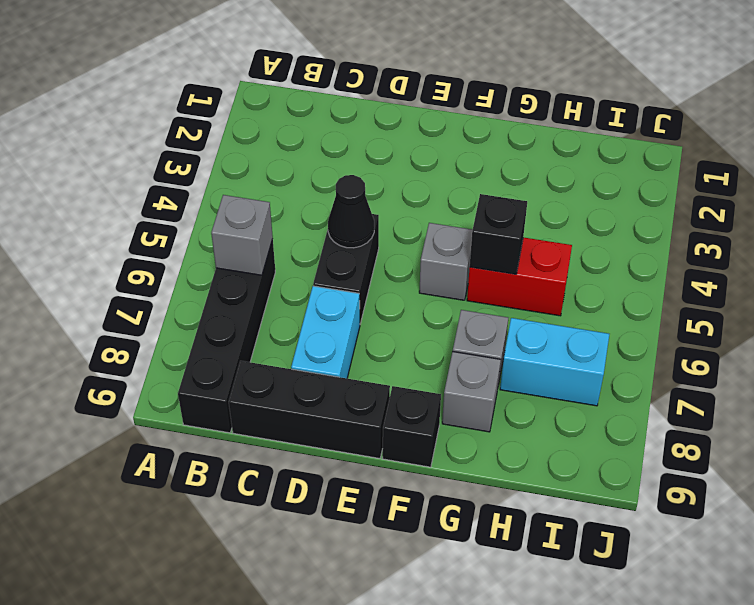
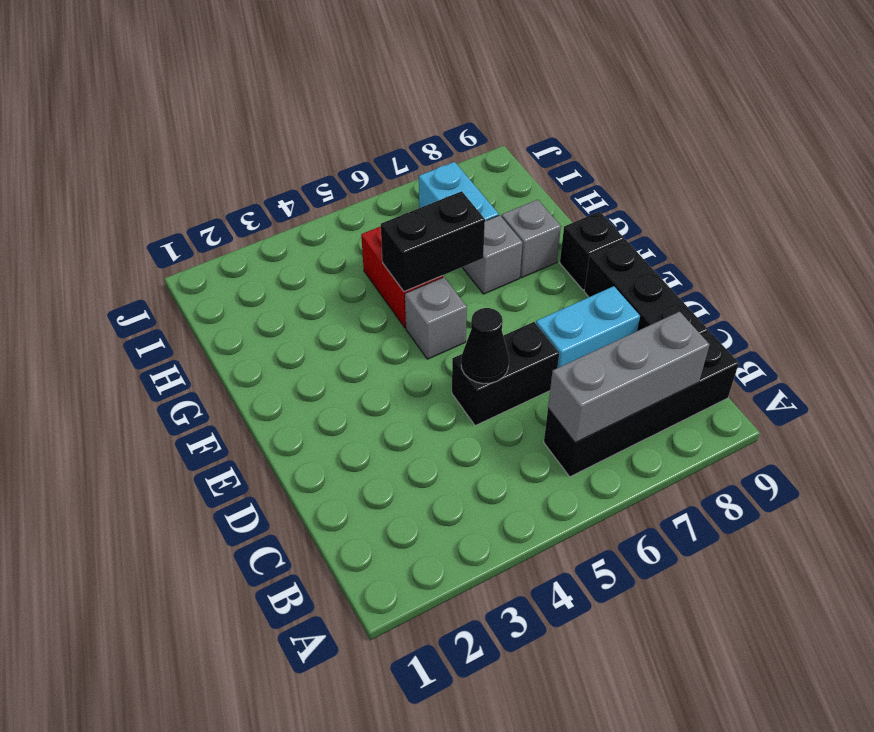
grey brick B6 level 2 -> grey brick B6:B8 level 2
black brick G5 level 2 -> black brick G5:G6 level 2

